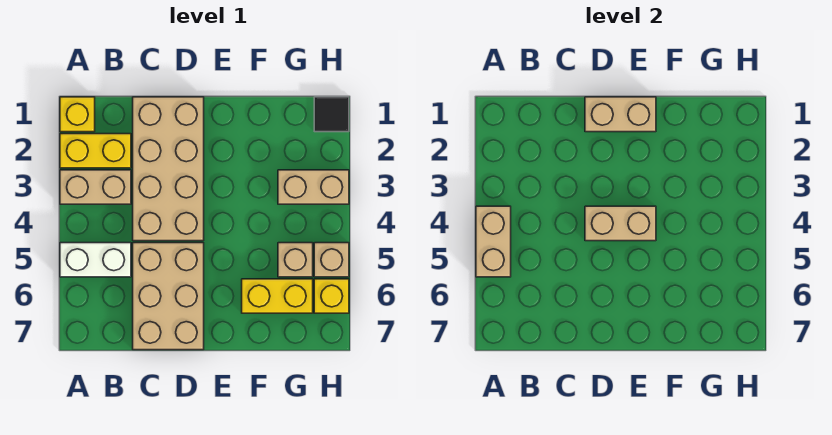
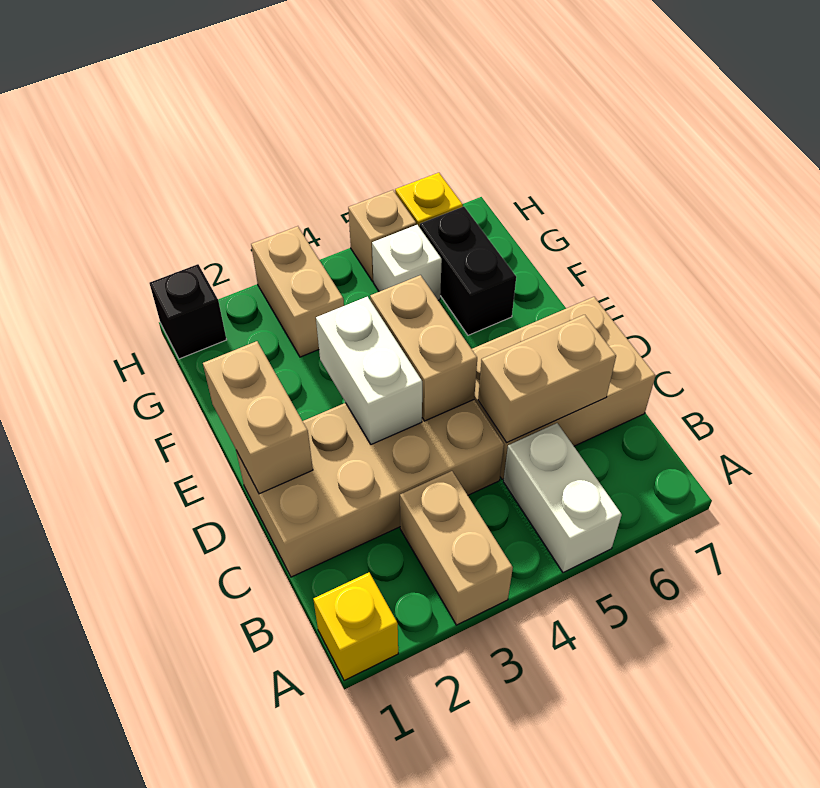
yellow brick A2:B2 level 1 -> none
tan brick A4:A5 level 2 -> tan brick C5:C6 level 2
none -> white brick D3:E3 level 2
yellow brick F6:G6 level 1 -> black brick F6:G6 level 1
tan brick G5 level 1 -> white brick G5 level 1
black tile H1 level 1 -> black brick H1 level 1

